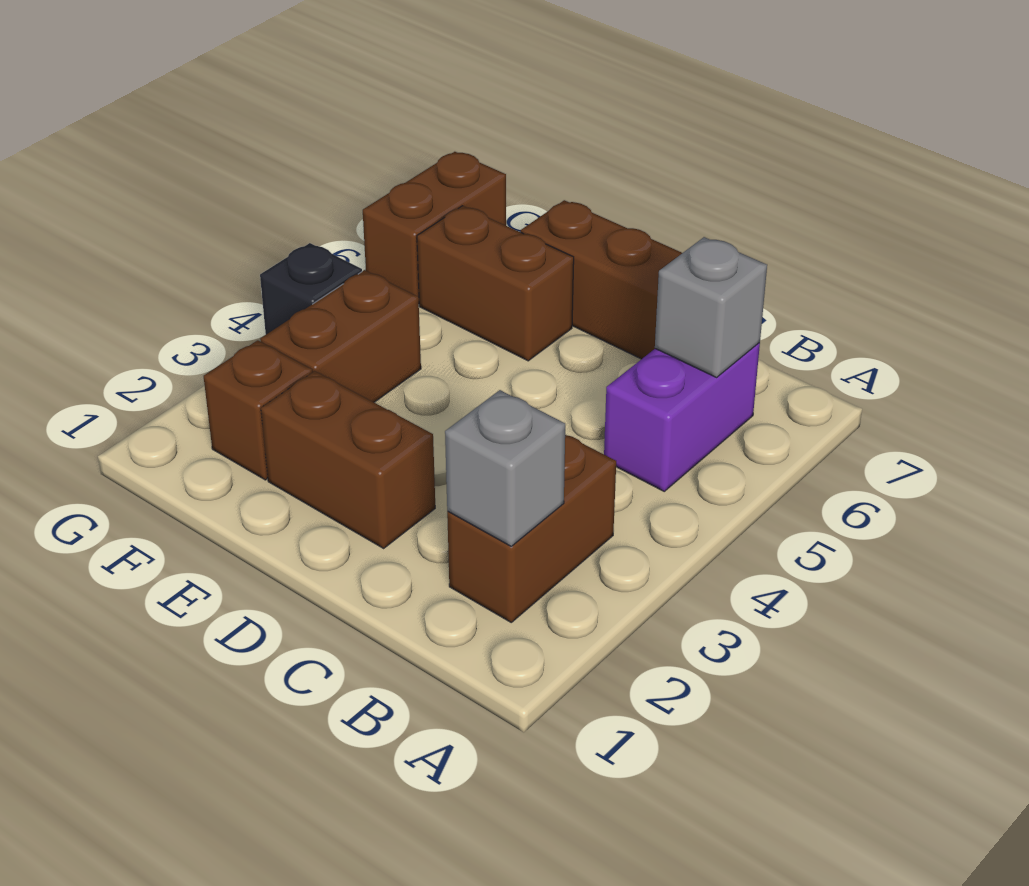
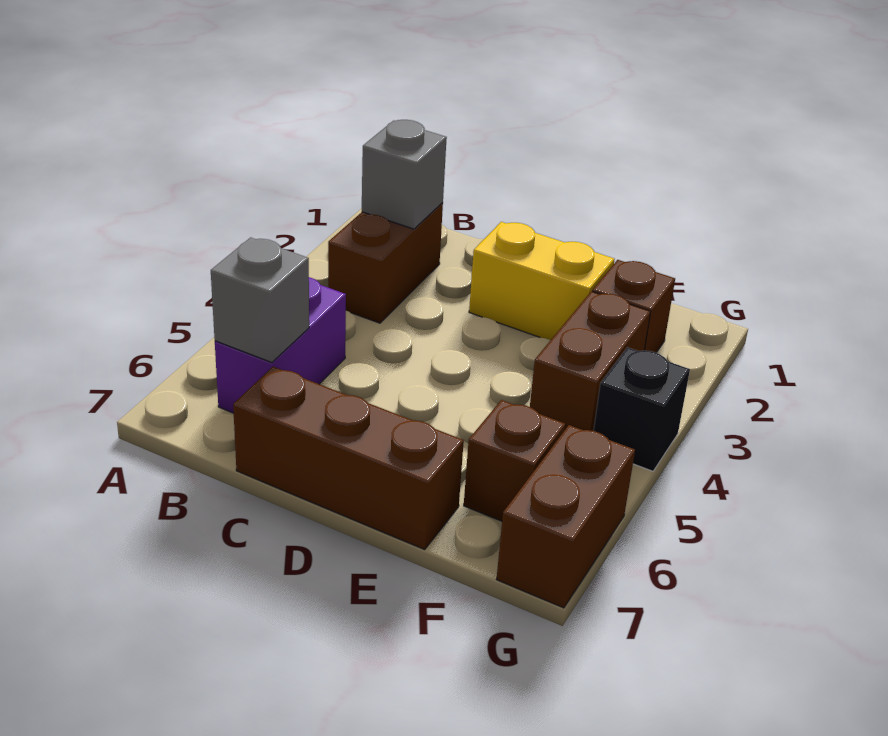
brown brick D2:E2 level 1 -> yellow brick D2:E2 level 1
brown brick E6:F6 level 1 -> brown brick F6 level 1

